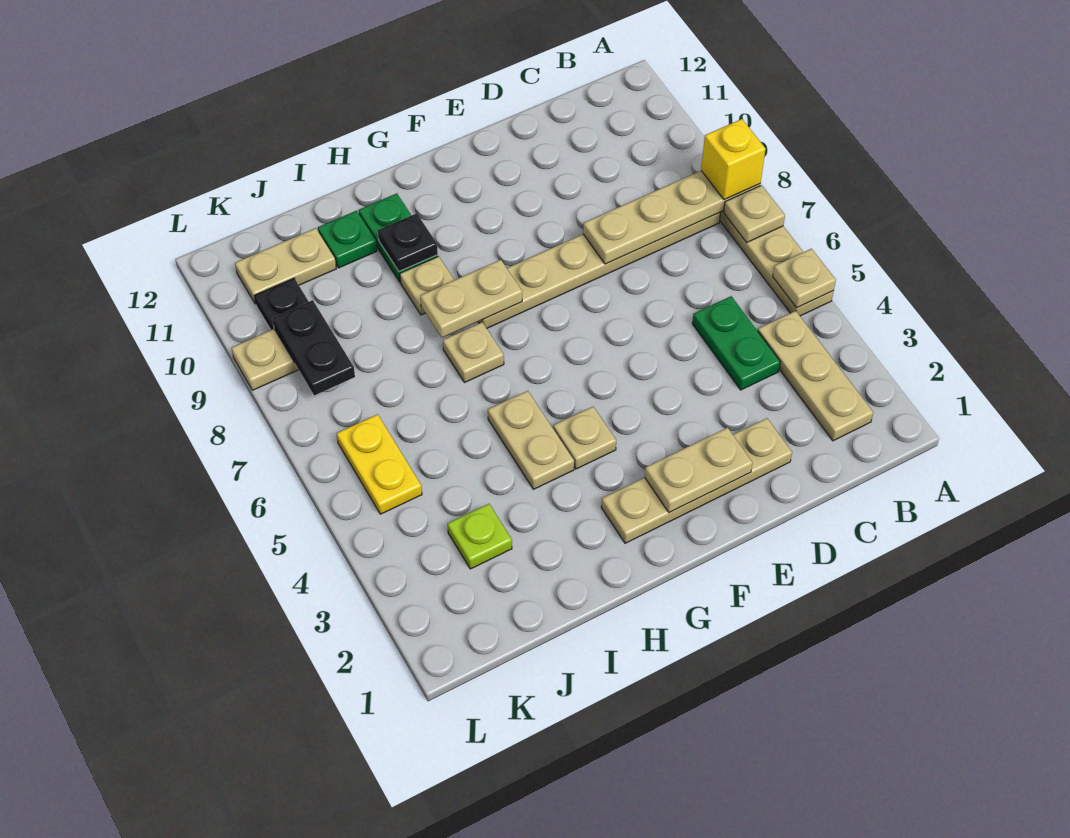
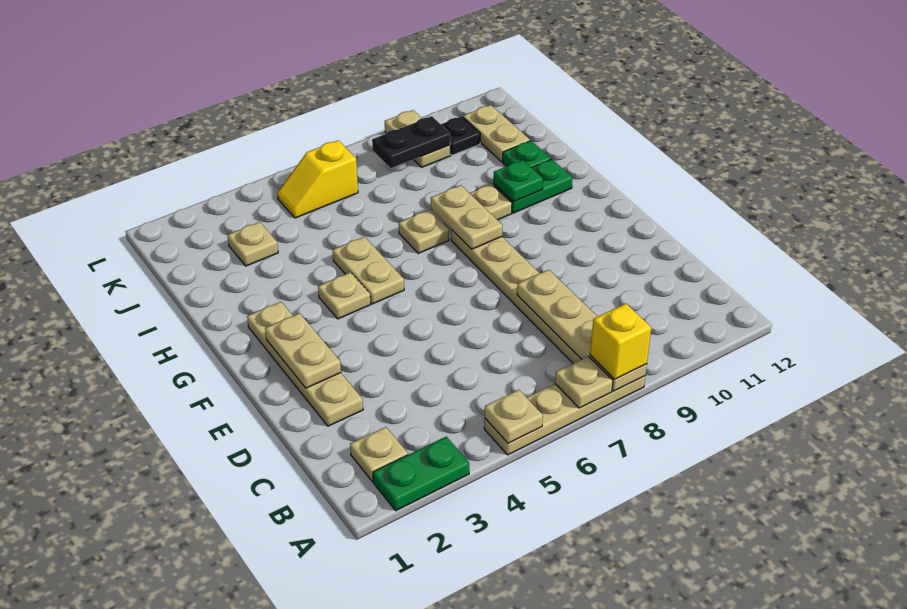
tan plate B2:B4 level 1 -> tan plate B2 level 1
green plate C4:C5 level 1 -> green plate A2:A3 level 1
tan plate H4:H5 level 1 -> tan plate G5:H5 level 1
black plate H10 level 2 -> green plate H10 level 2
lime plate J3 level 1 -> tan plate J3 level 1
yellow plate K5:K6 level 1 -> yellow slope K5:K6 level 1 top 6

